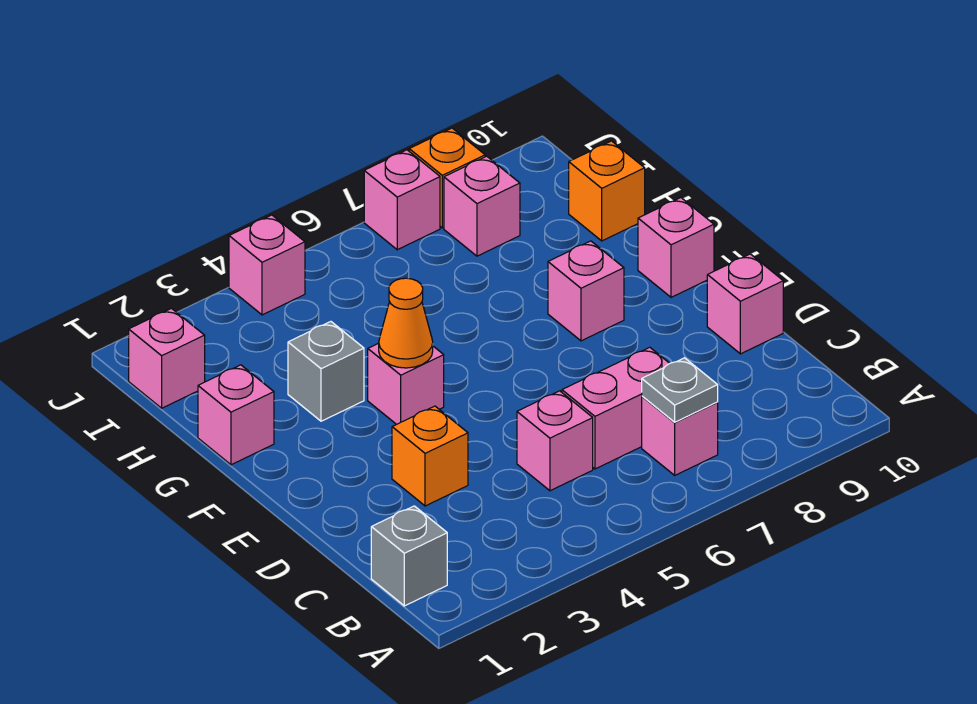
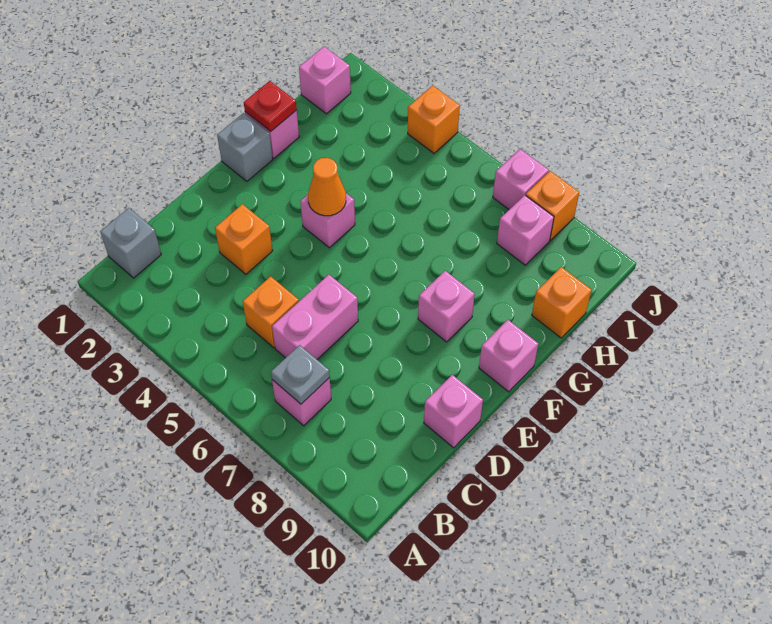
pink brick C5 level 1 -> orange brick C5 level 1
pink brick C6:C7 level 1 -> pink brick C6:D6 level 1
none -> red plate G1 level 2
grey brick G3 level 1 -> grey brick F1 level 1
pink brick J4 level 1 -> orange brick J4 level 1

